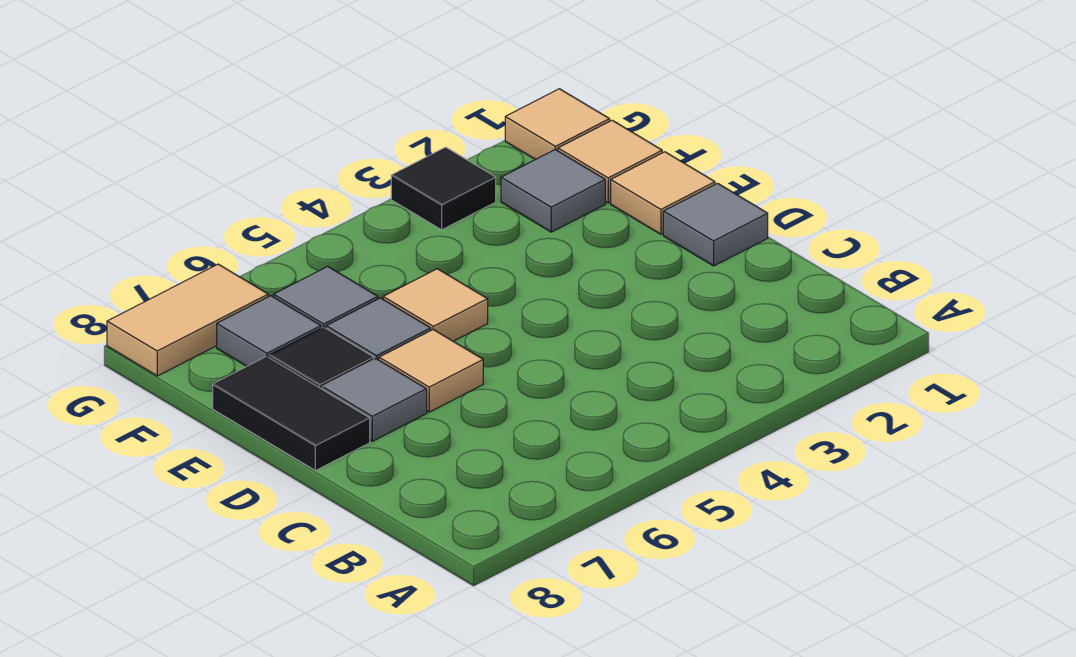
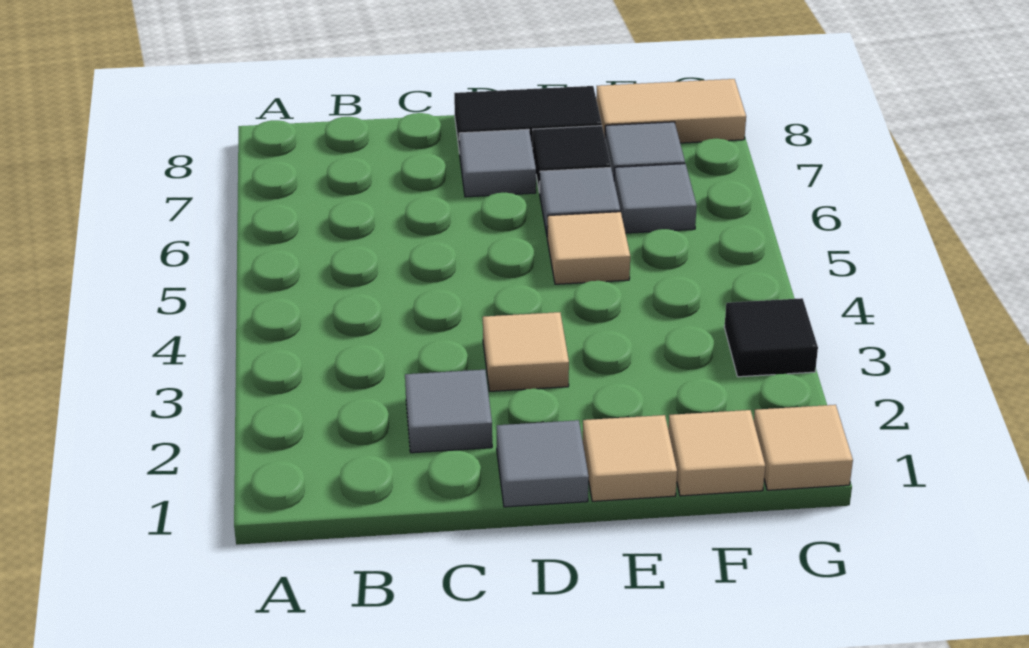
tan tile D6 level 1 -> tan tile D3 level 1
grey tile F2 level 1 -> grey tile C2 level 1
tan tile G7:G8 level 1 -> tan tile F8:G8 level 1

